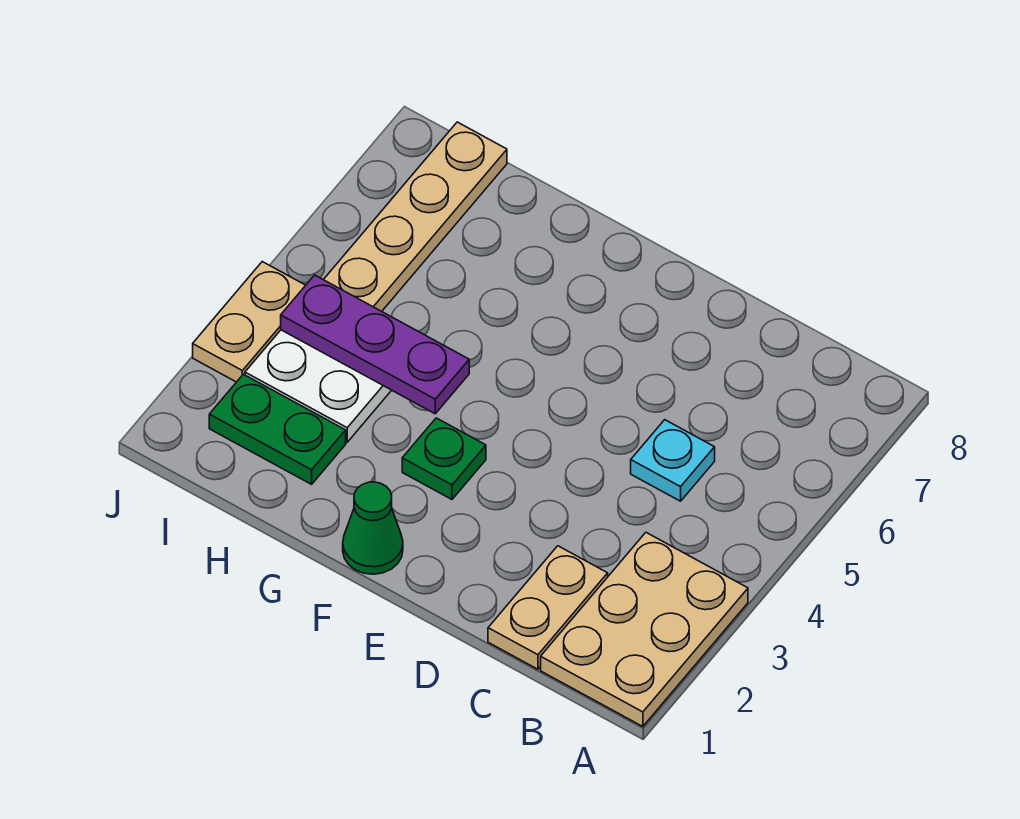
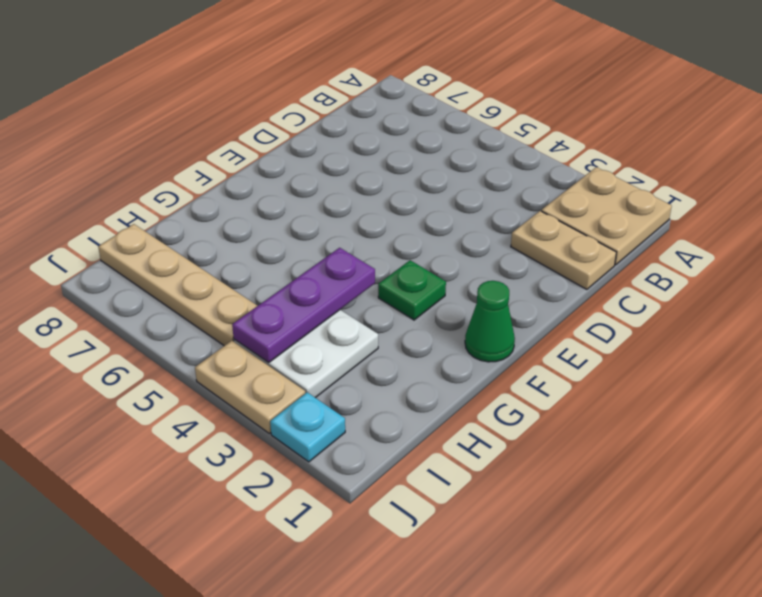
tan plate A1:B3 level 1 -> tan plate A1:B2 level 1
cyan plate C5 level 1 -> cyan plate J2 level 1
green plate H2:I2 level 1 -> none

